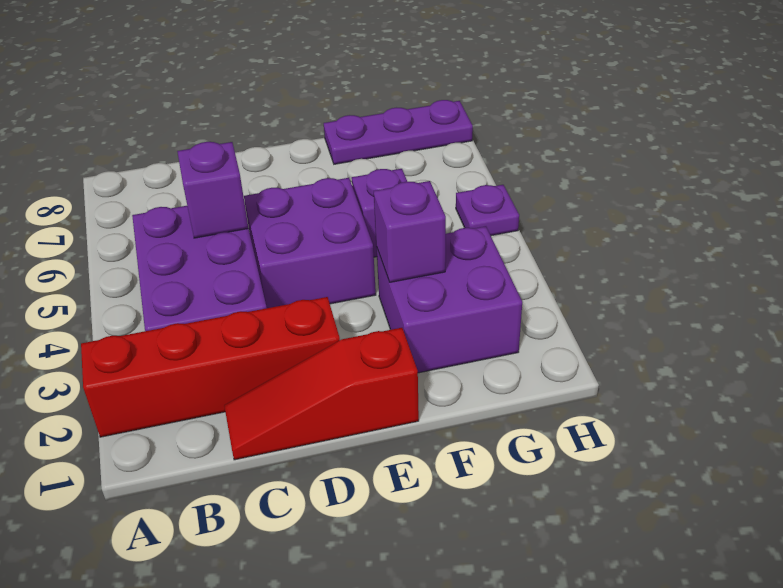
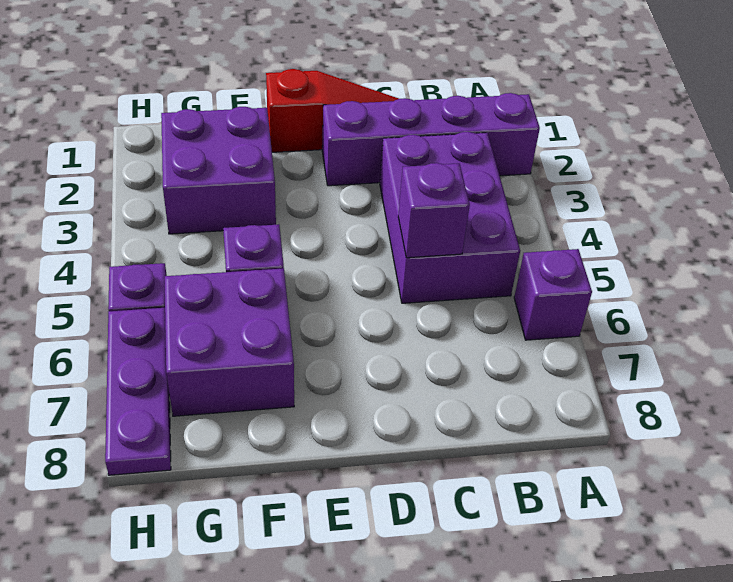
red brick A2:D2 level 1 -> purple brick A2:D2 level 1
purple brick D4:E5 level 1 -> purple brick F6:G7 level 1
purple brick F3 level 2 -> purple brick A6 level 1
purple plate F8:H8 level 1 -> purple plate H6:H8 level 1

